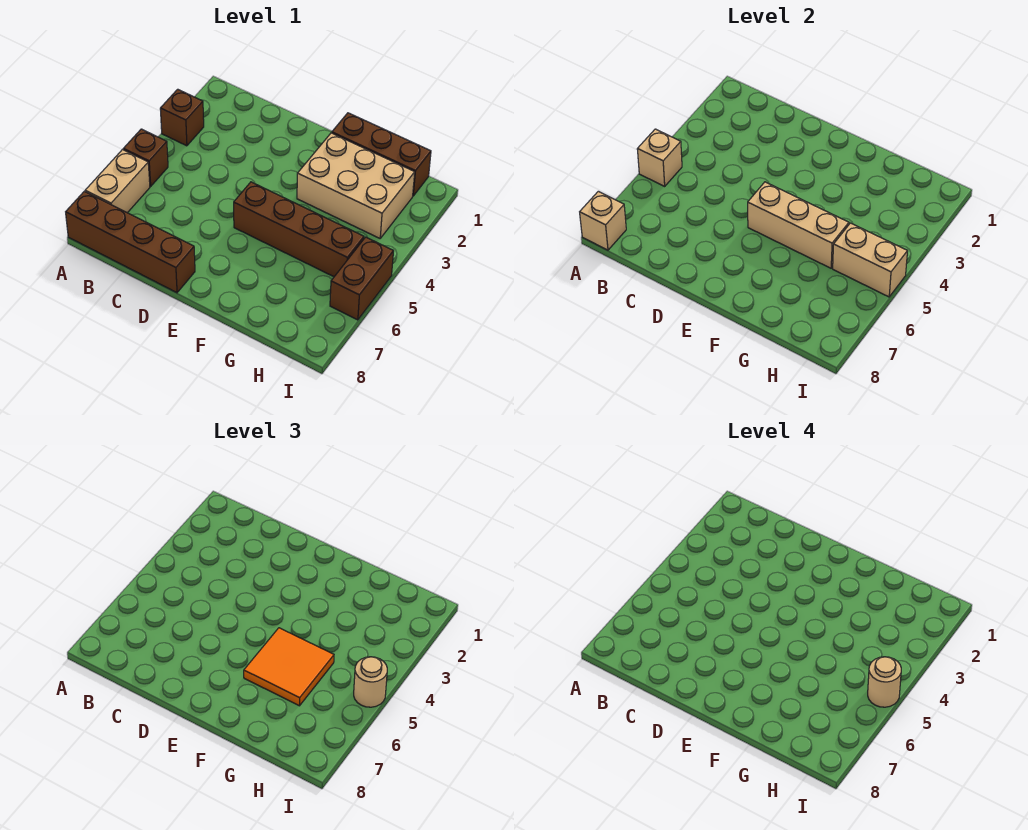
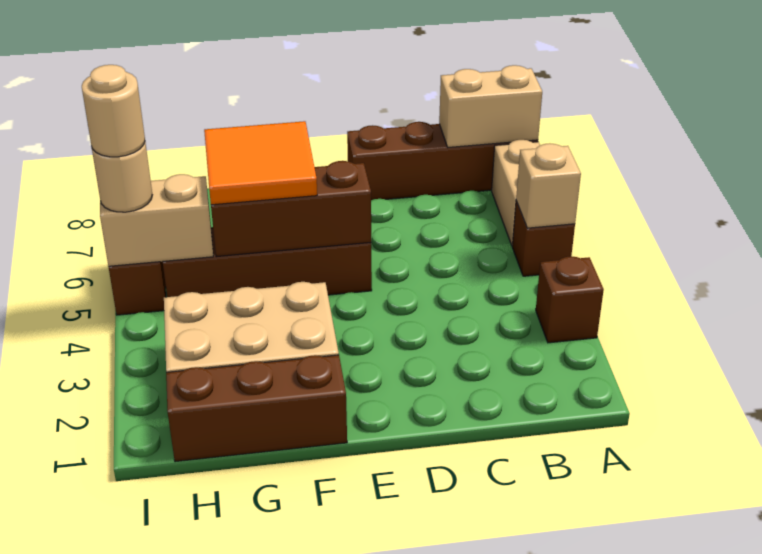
tan brick A8 level 2 -> tan brick A8:B8 level 2
tan brick E5:G5 level 2 -> brown brick E5:G5 level 2

